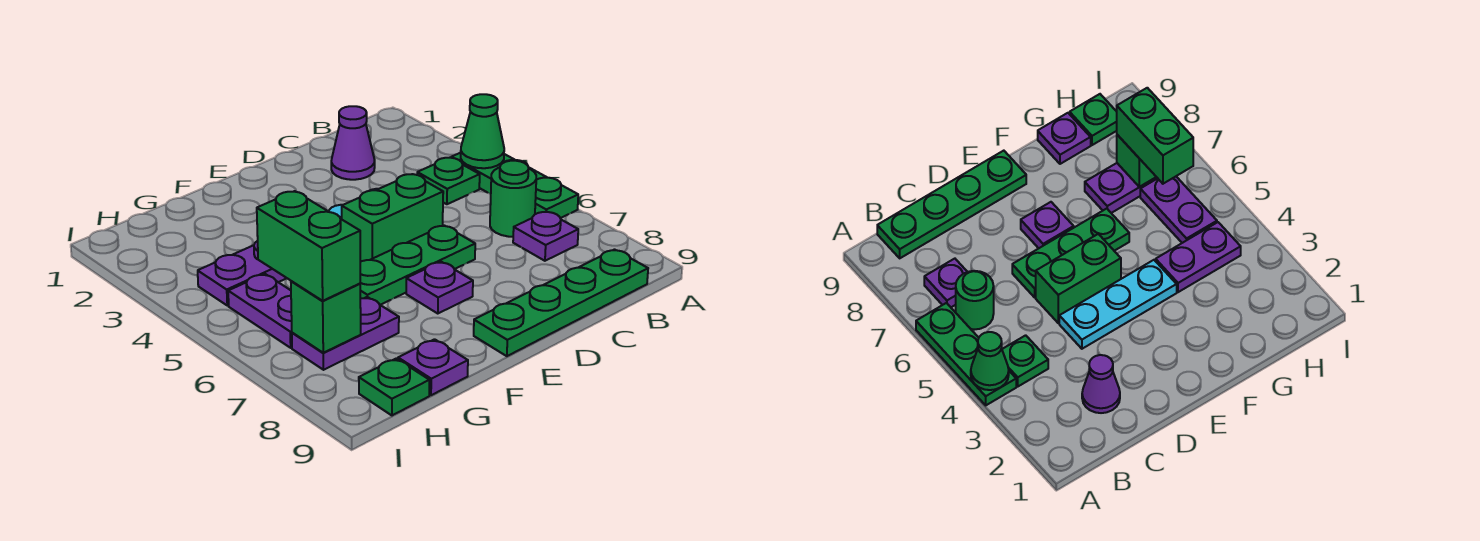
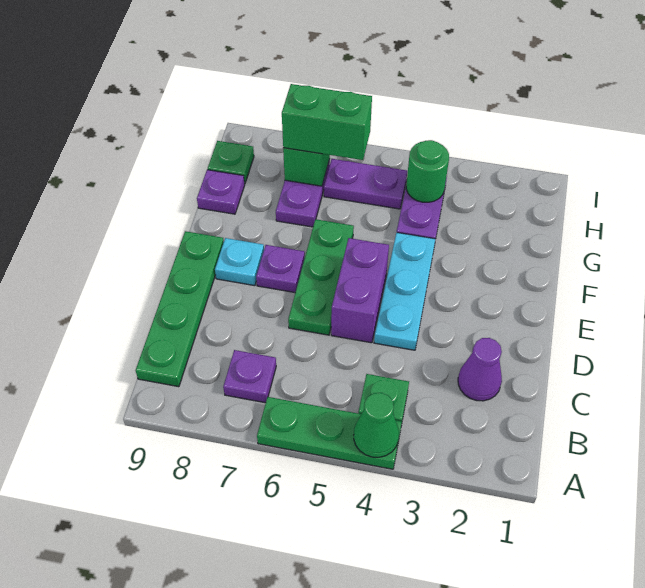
green round brick B6 level 1 -> green round brick H4 level 2
green brick D5:E5 level 1 -> purple brick D5:E5 level 1
none -> cyan plate E8 level 1

